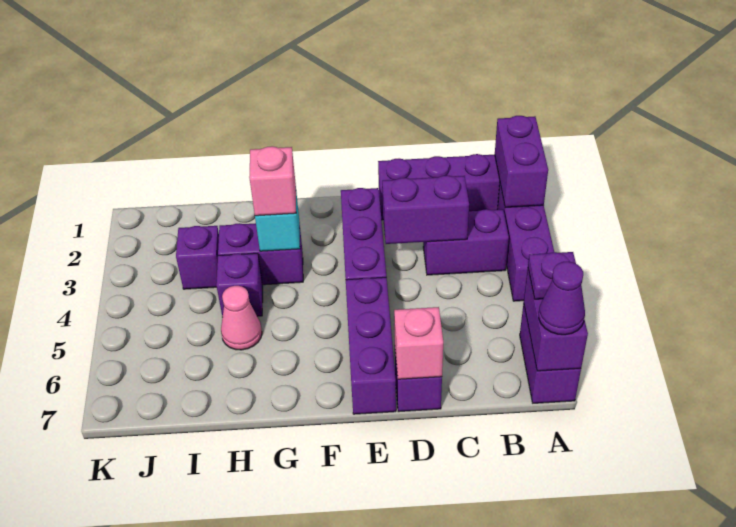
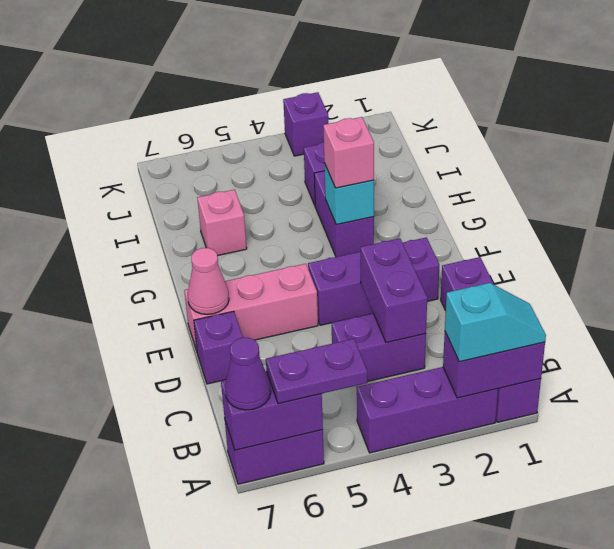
none -> cyan slope A1:A2 level 3 top 2
purple plate A6 level 3 -> purple plate A5:A6 level 3
purple brick B3:C3 level 1 -> purple brick C3:C4 level 1
pink brick D7 level 2 -> pink brick H6 level 1
purple brick E5:E7 level 1 -> pink brick E5:E7 level 1
purple brick H4 level 1 -> purple brick K3 level 1
pink cone H5 level 1 -> pink cone E7 level 2

